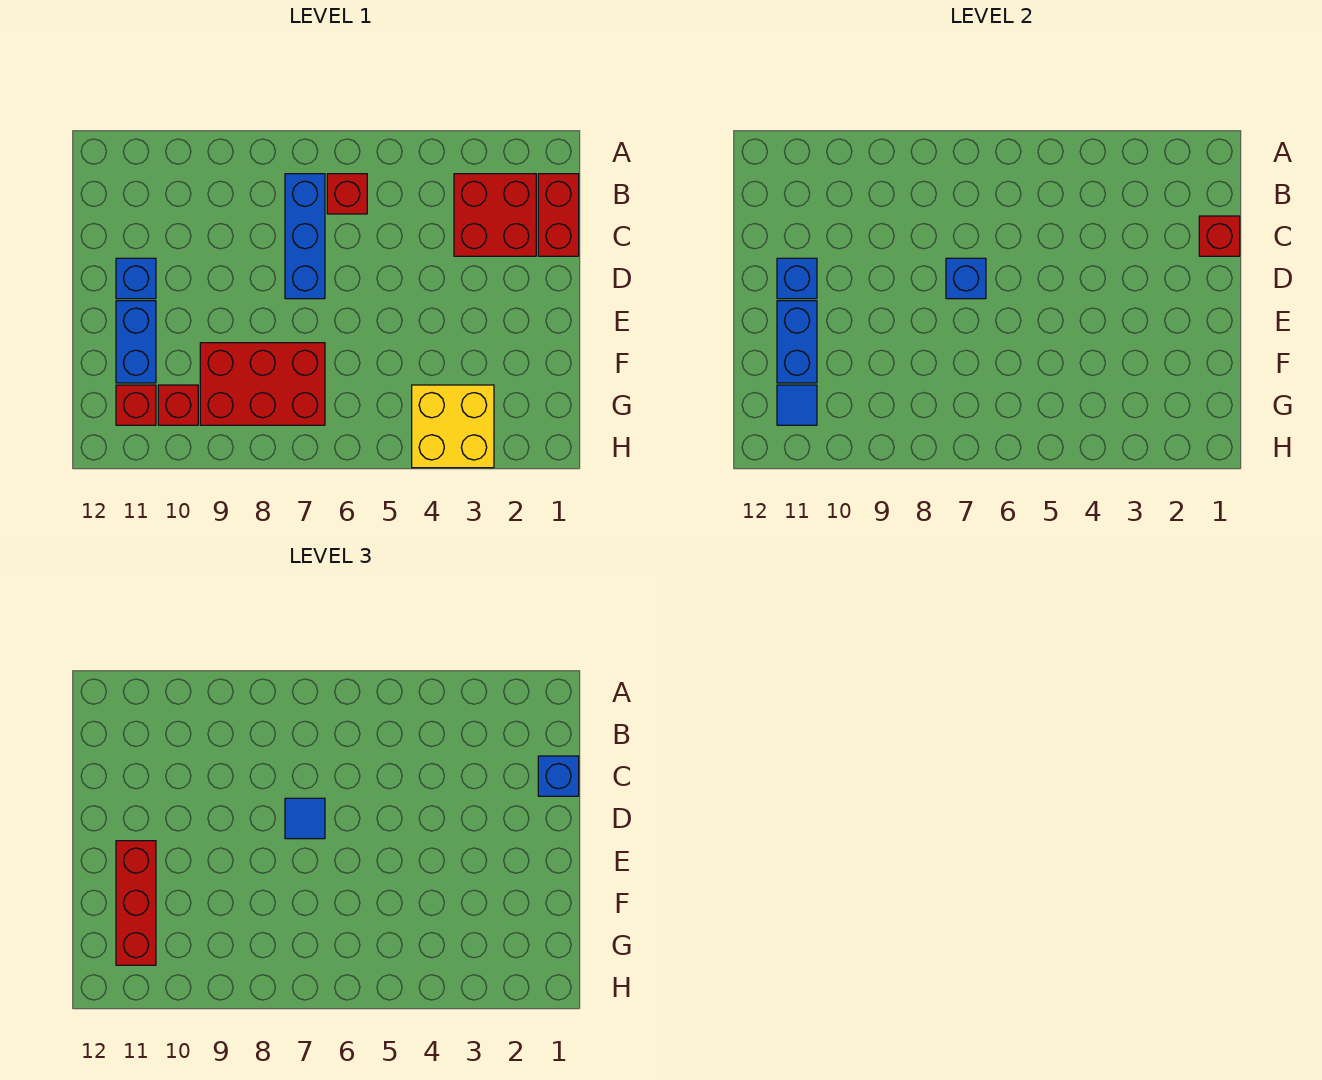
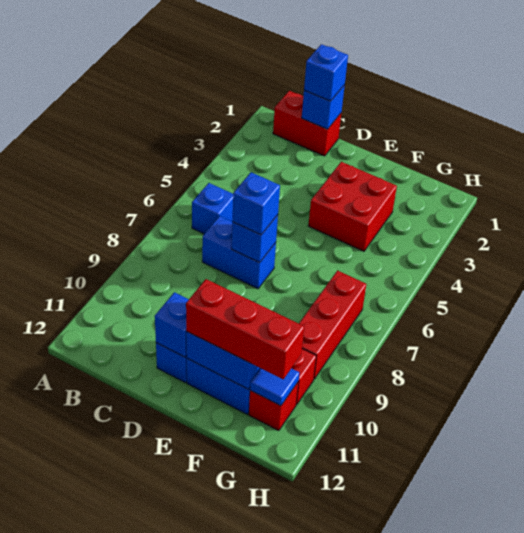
red brick B2:C3 level 1 -> red brick E3:F4 level 1
red brick B6 level 1 -> blue brick B6 level 1
blue brick B7:D7 level 1 -> blue brick C7:D7 level 1
red brick C1 level 2 -> blue brick C1 level 2
blue tile D7 level 3 -> blue brick D7 level 3
red brick F7:G9 level 1 -> red brick G7:G9 level 1
yellow brick G3:H4 level 1 -> none

